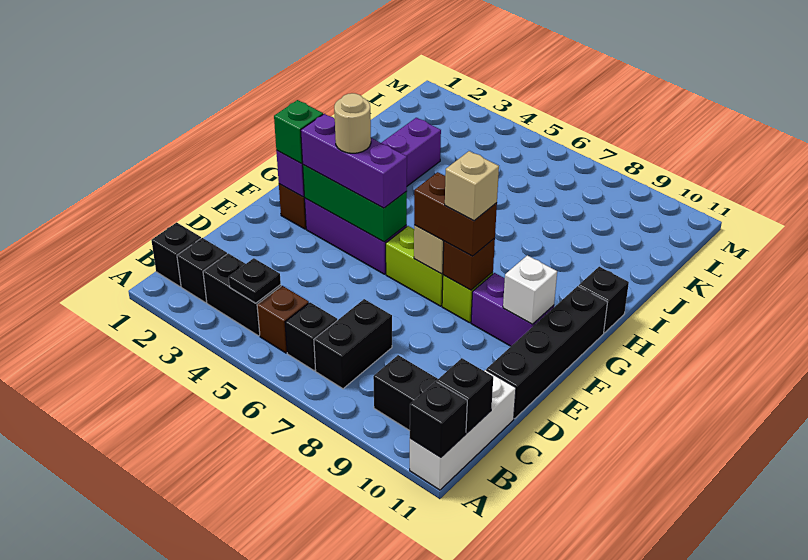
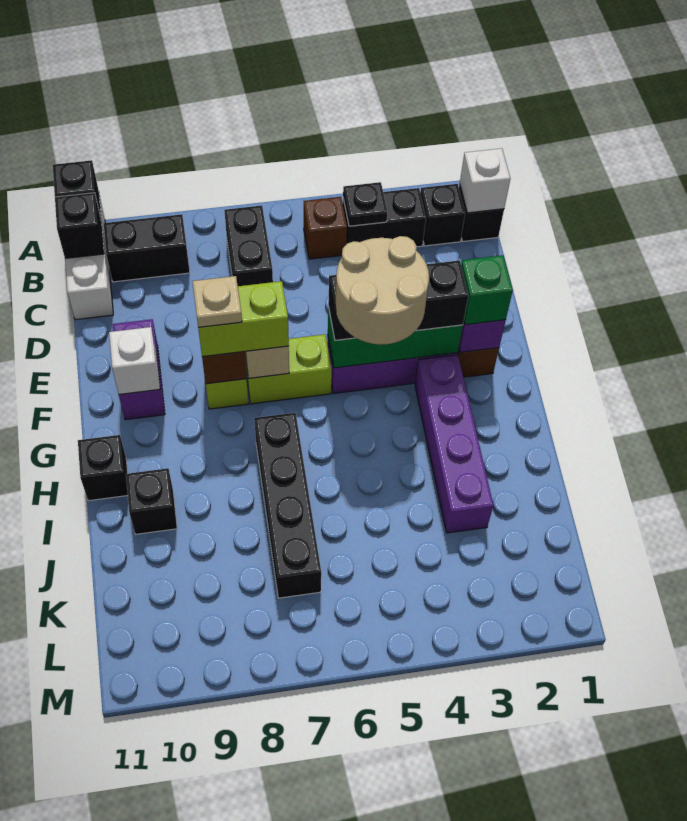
none -> white brick B1 level 2
black brick B6 level 1 -> black brick I10 level 1
black brick D11:G11 level 1 -> black brick H7:K7 level 1
purple brick F3:F5 level 3 -> black brick F3:F5 level 3
tan round brick F4 level 4 -> tan round brick F4:G5 level 4
brown brick F7:F8 level 3 -> lime brick F7:F8 level 3
tan brick F8 level 4 -> tan plate F8 level 4
purple brick F9:F10 level 1 -> purple brick E10:F10 level 1

